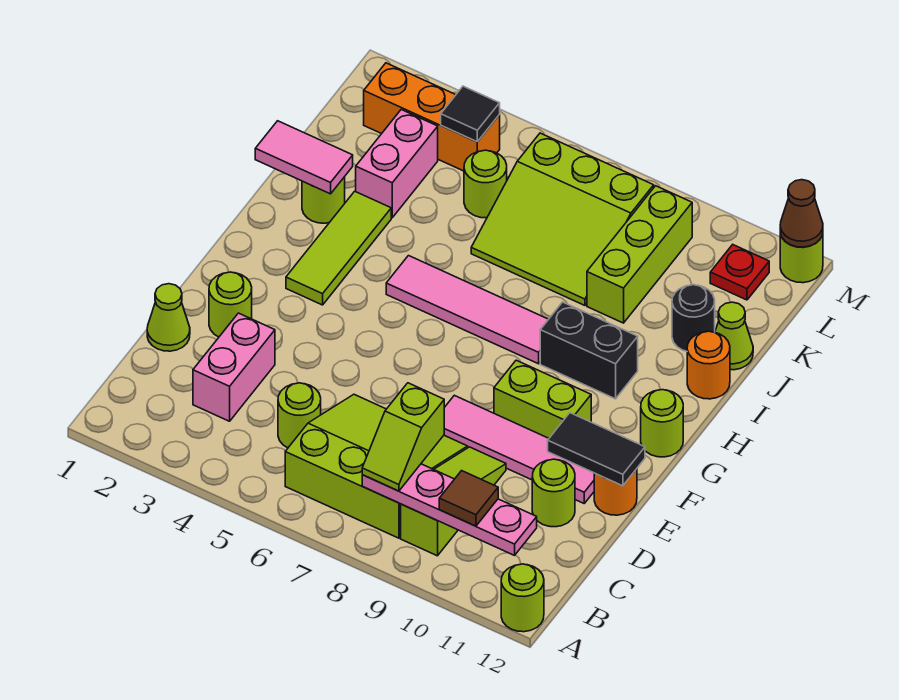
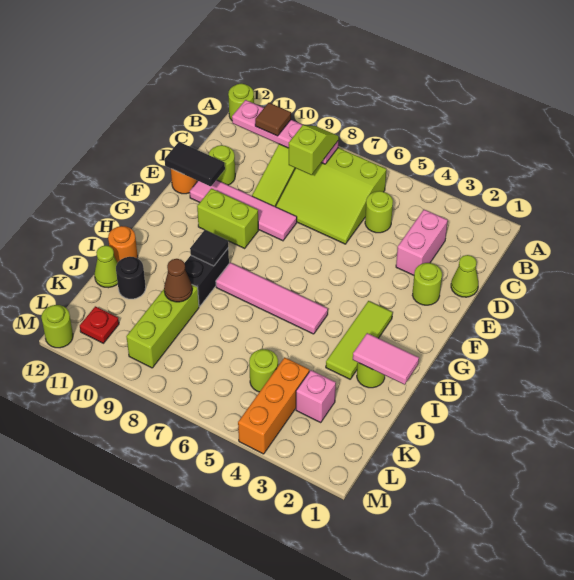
lime round brick G12 level 1 -> none
black brick H9:H10 level 1 -> black brick H9:I9 level 1
pink brick J3:K3 level 1 -> pink brick K3 level 1
lime slope J6:L8 level 1 top L -> none
orange brick L2:L4 level 1 -> orange brick K4:M4 level 1
black tile L4 level 2 -> black tile H9 level 2
brown cone M12 level 2 -> brown cone J9 level 2

